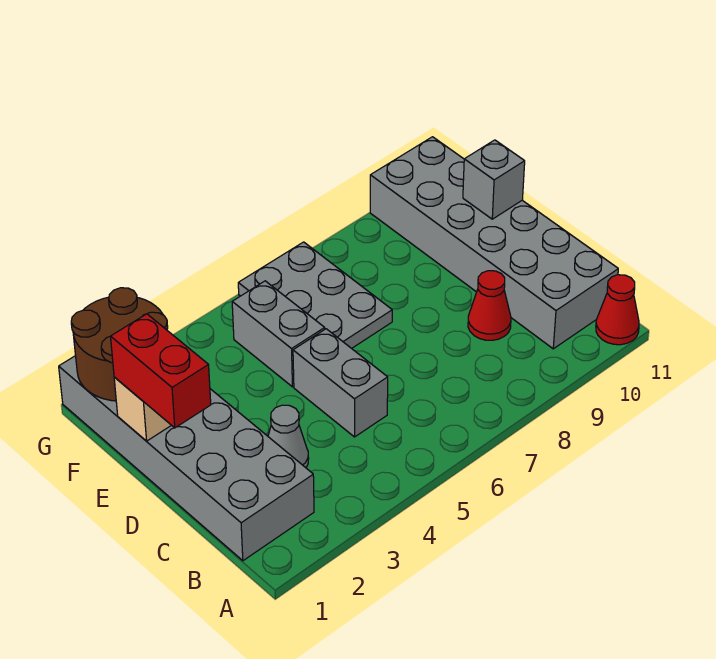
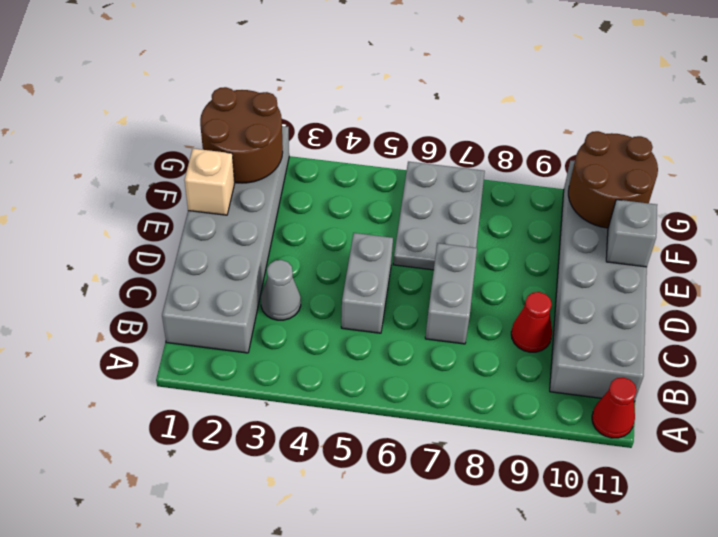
red brick D1:E1 level 3 -> none
grey brick E5:F5 level 1 -> grey brick C7:D7 level 1
none -> brown round brick F10:G11 level 2

